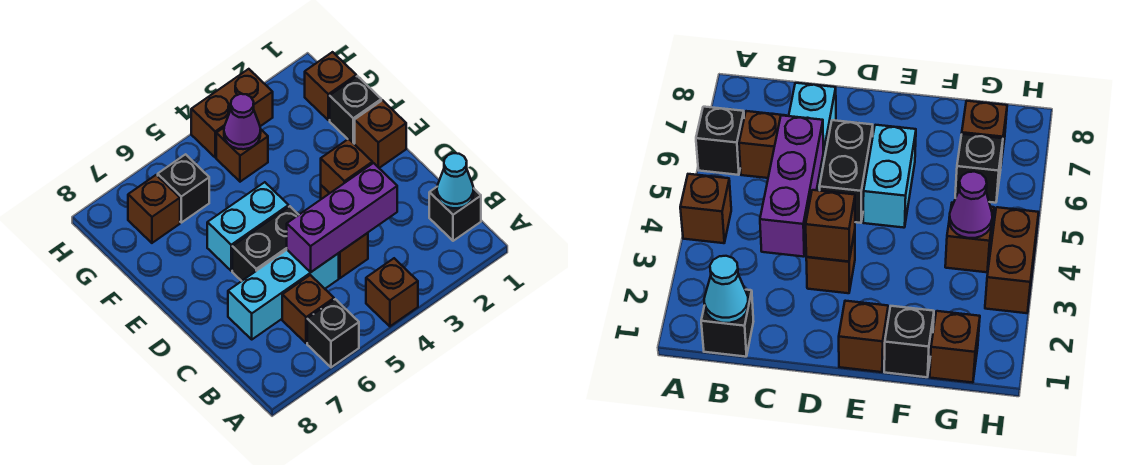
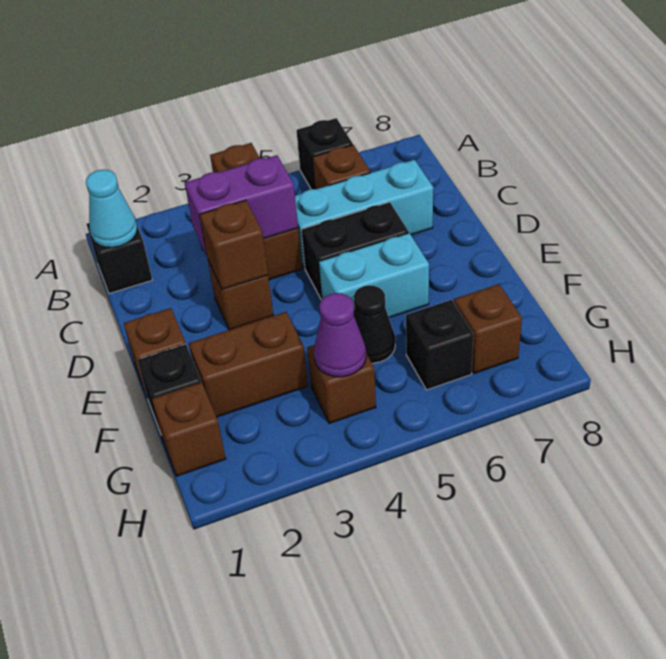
purple brick C3:C5 level 2 -> purple brick C3:C4 level 2
none -> black cone F5 level 1
brown brick H3:H4 level 1 -> brown brick F2:F3 level 1

